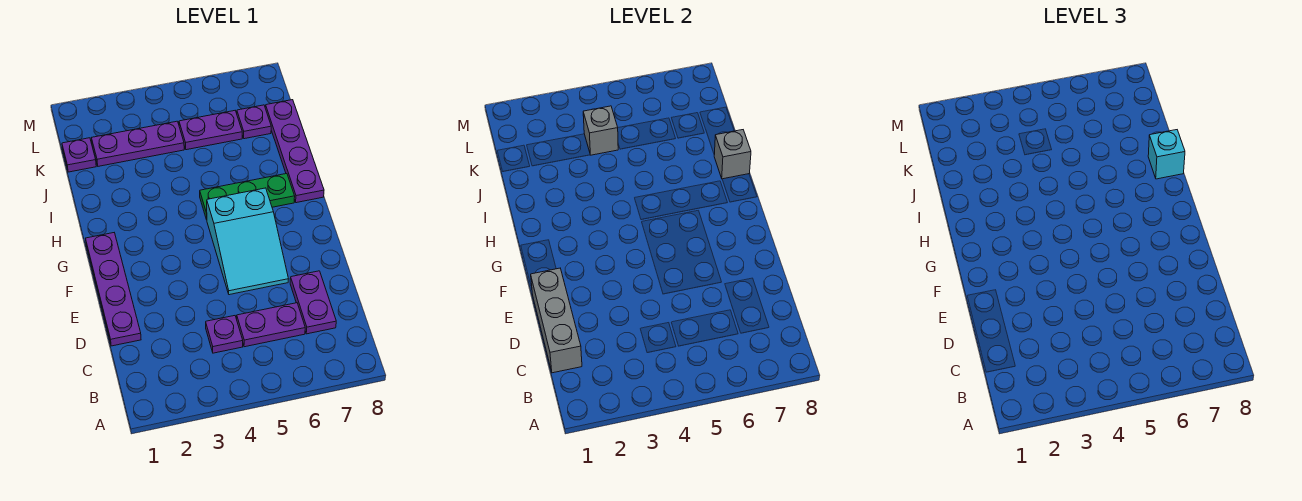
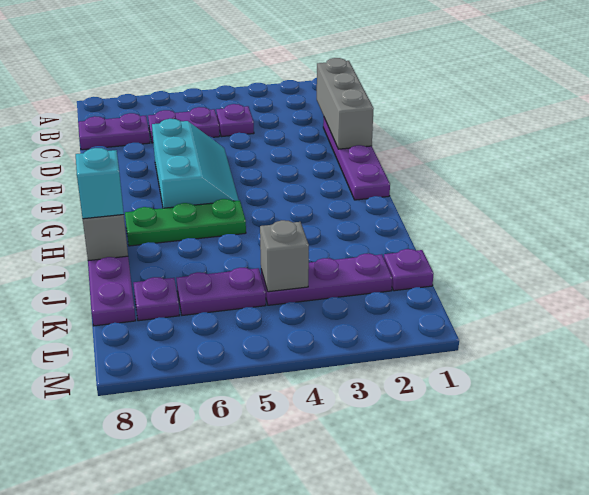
purple plate C7:D7 level 1 -> purple plate C7:C8 level 1
cyan slope E5:G6 level 1 top G -> cyan slope E5:G6 level 1 top 6

